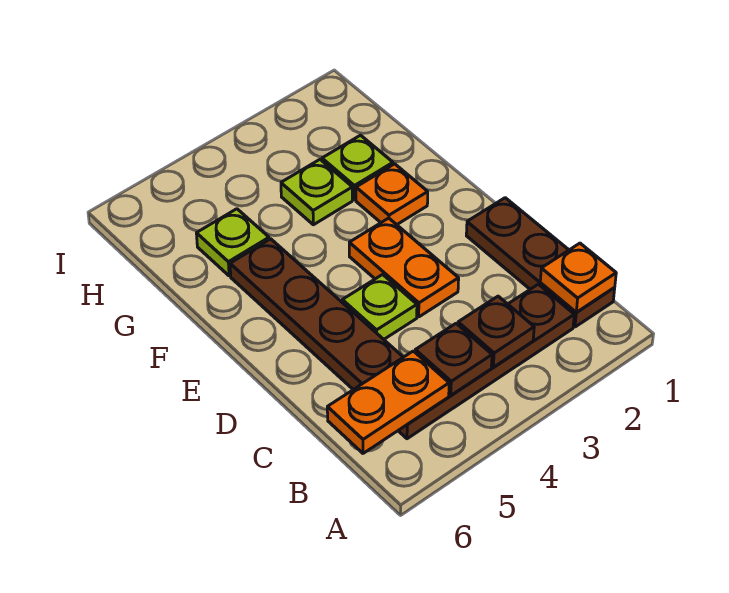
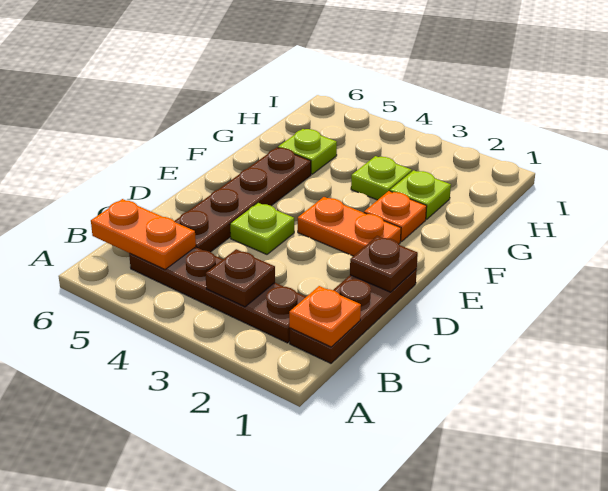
brown plate B4 level 2 -> brown plate D1 level 2
orange plate D3:E3 level 1 -> orange plate E2:E3 level 1

